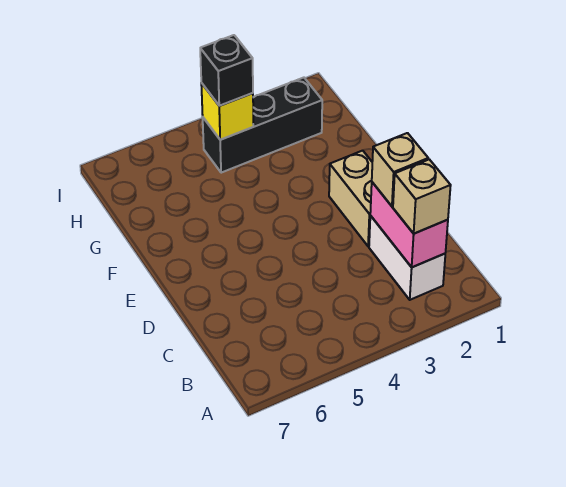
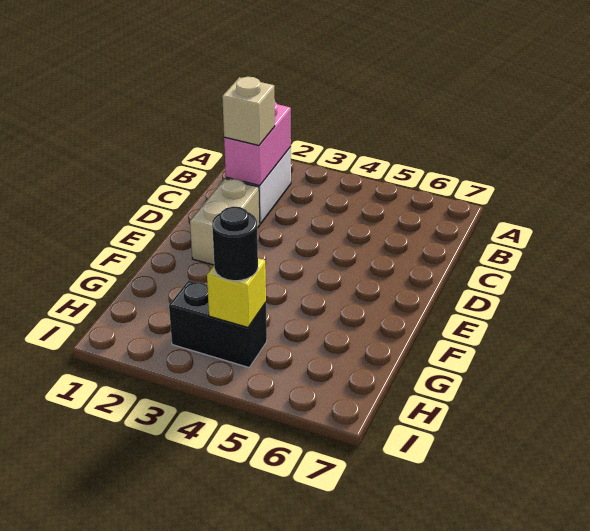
tan brick B2 level 3 -> none
black brick H2:H4 level 1 -> black brick H3:H4 level 1
black brick H4 level 3 -> black round brick H4 level 3

